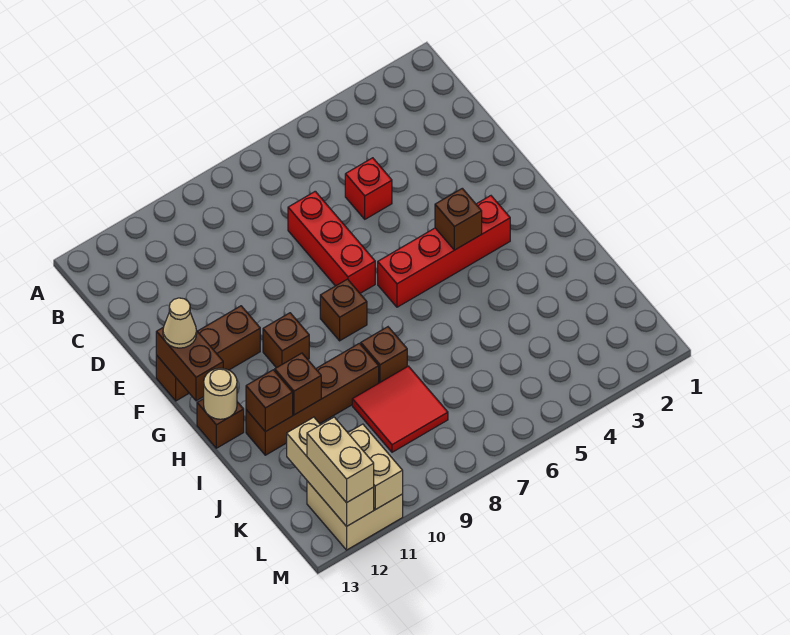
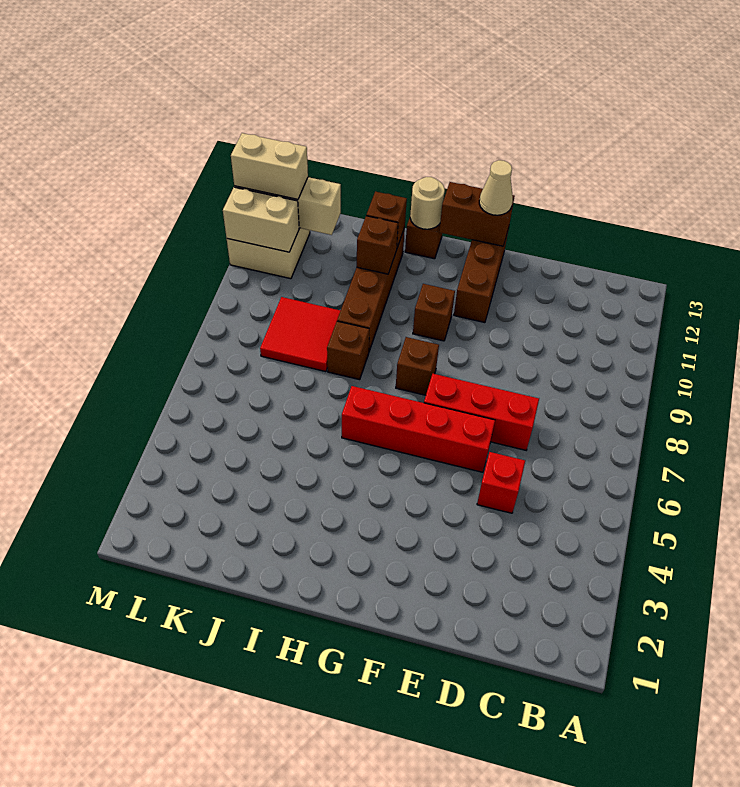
red brick G3:G6 level 1 -> red brick E6:H6 level 1
brown brick G4 level 2 -> none

